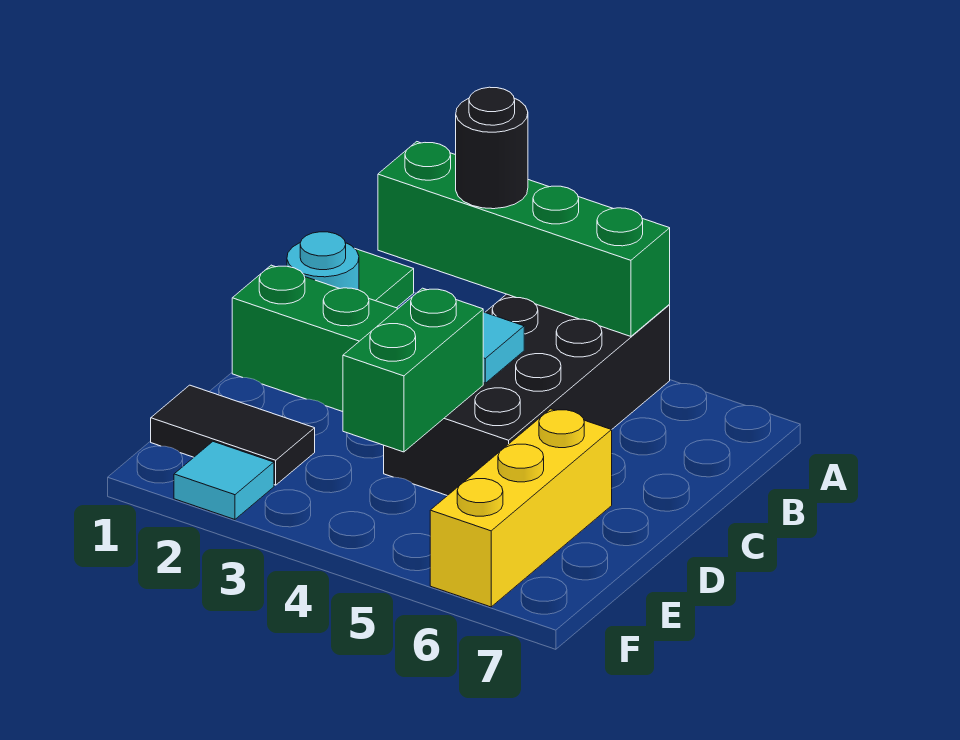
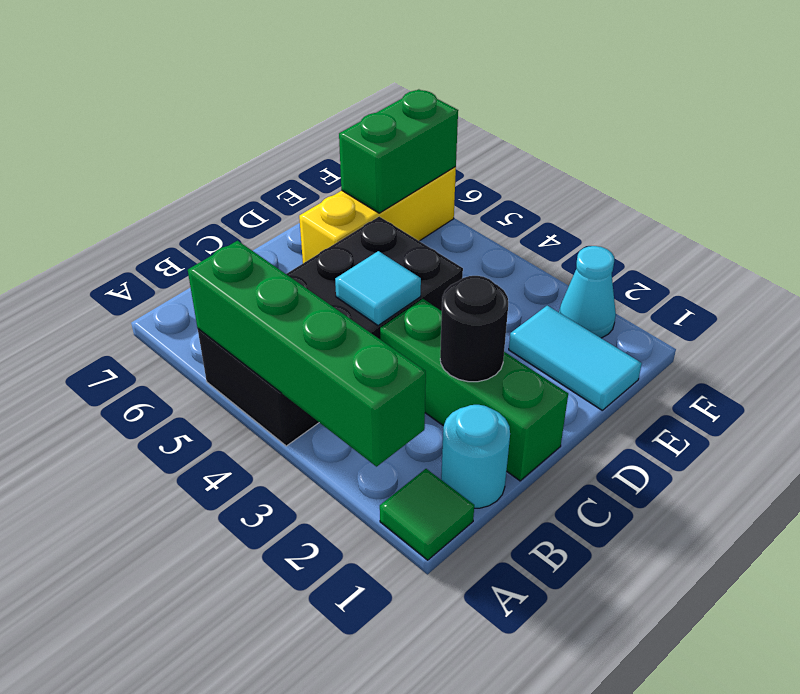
black round brick A3 level 3 -> black round brick C2 level 2
green brick D4:E4 level 2 -> green brick E6:F6 level 2
black tile E1:E2 level 1 -> cyan tile E1:E2 level 1
cyan tile F2 level 1 -> cyan cone F2 level 1

